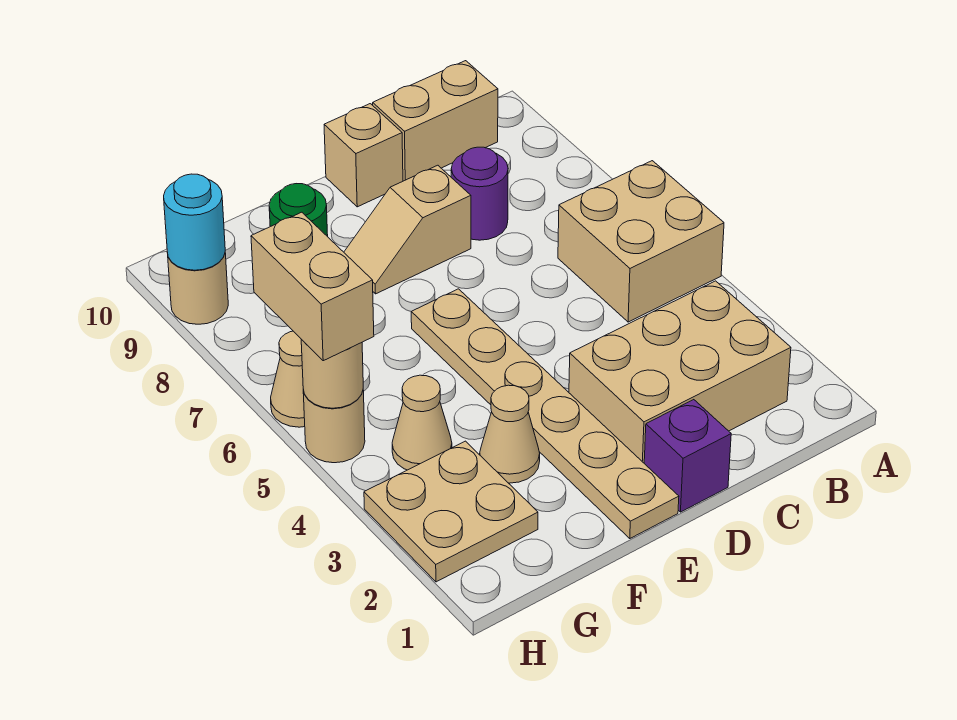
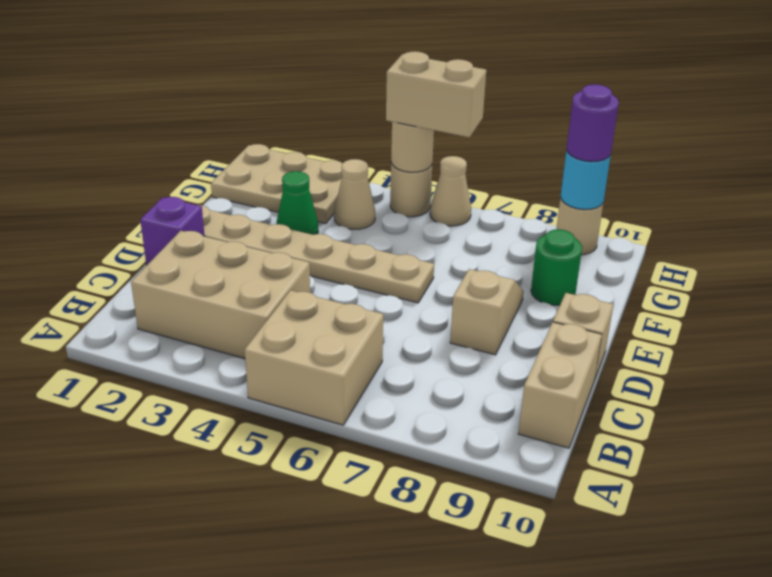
tan brick B2:D3 level 1 -> tan brick B2:C4 level 1
purple round brick C8 level 1 -> purple round brick H9 level 3
tan cone F3 level 1 -> green cone F3 level 1
tan plate G2:H3 level 1 -> tan plate G1:H3 level 1

